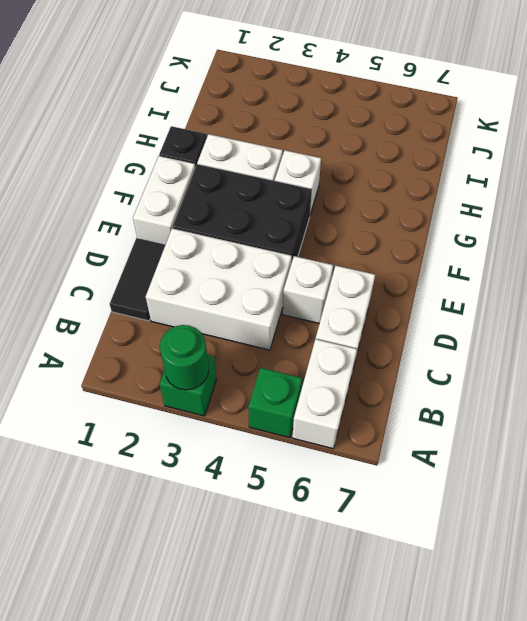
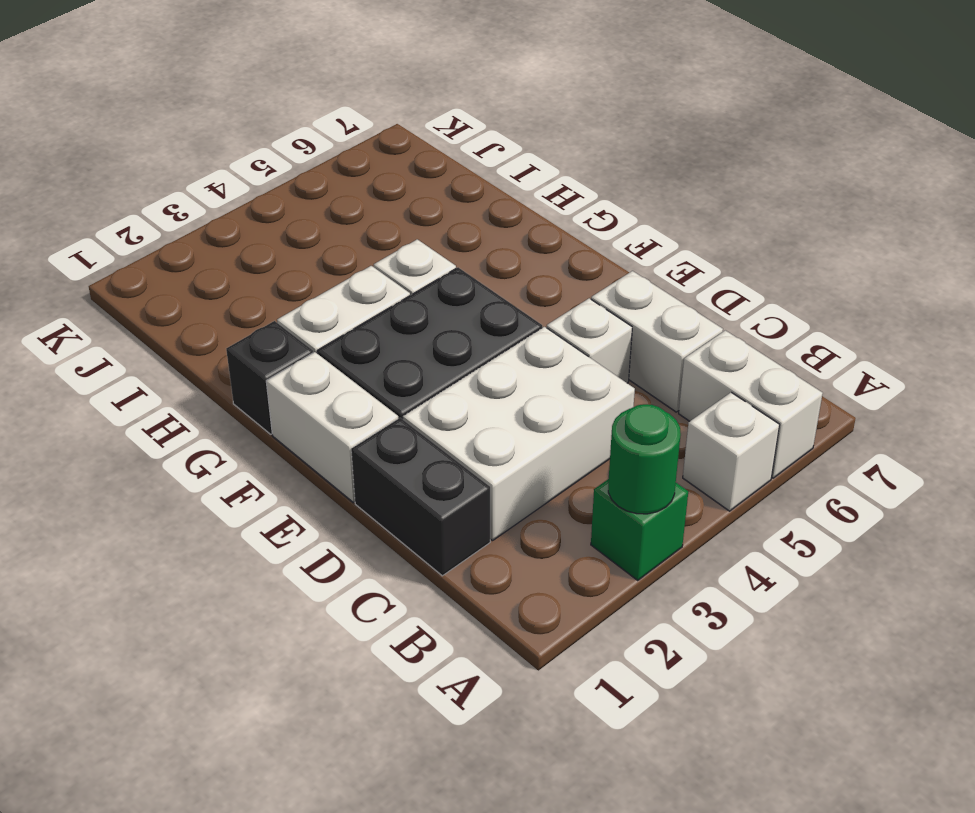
green brick A5 level 1 -> white brick A5 level 1
black tile C1:D1 level 1 -> black brick C1:D1 level 1

